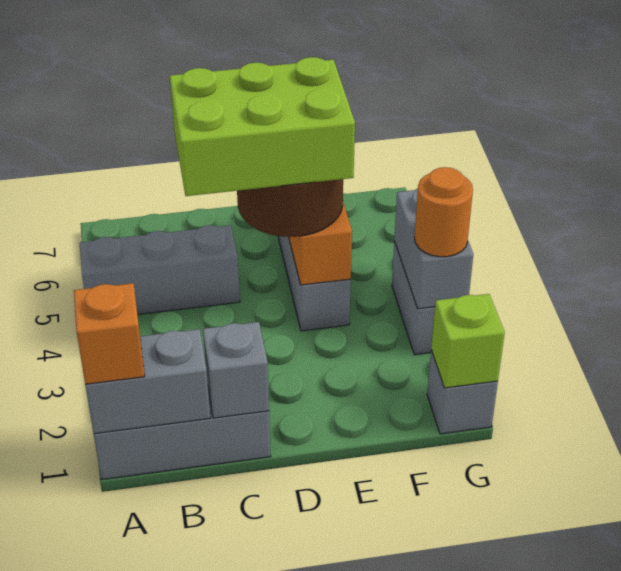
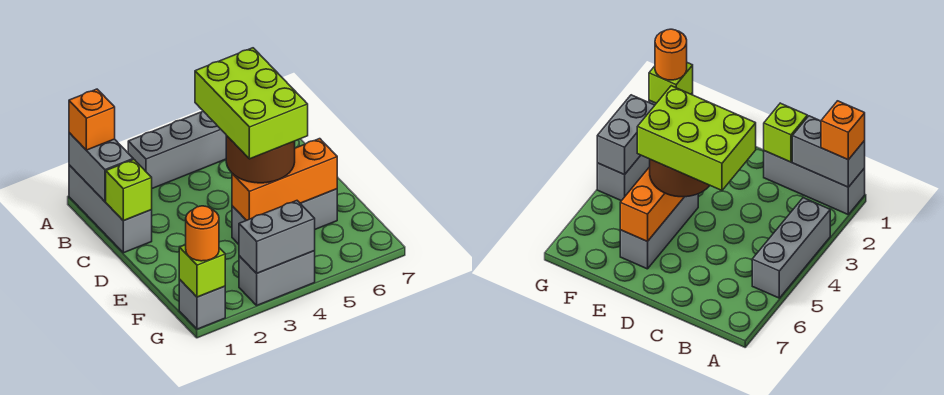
grey brick A5:C5 level 1 -> grey brick A3:A5 level 1
grey brick C1 level 2 -> lime brick C1 level 2
orange round brick G3 level 3 -> orange round brick G1 level 3

